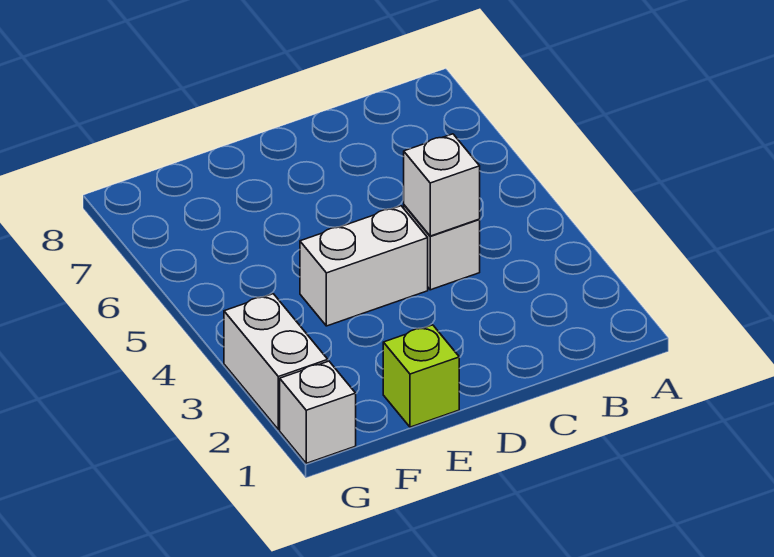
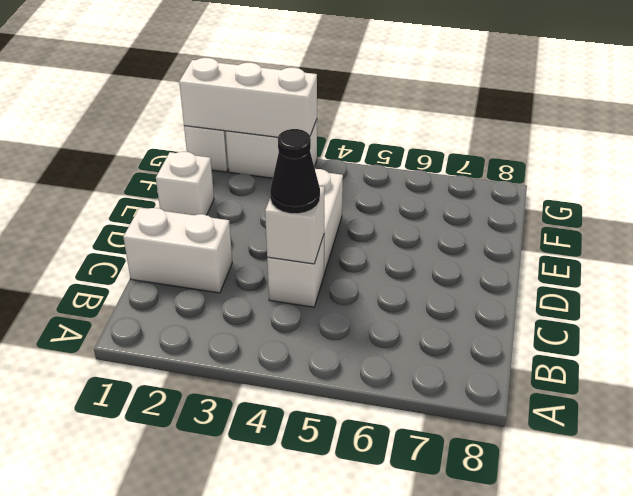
none -> white brick C1:C2 level 1
none -> black cone C4 level 3
lime brick E1 level 1 -> white brick E1 level 1
none -> white brick G1:G3 level 2

